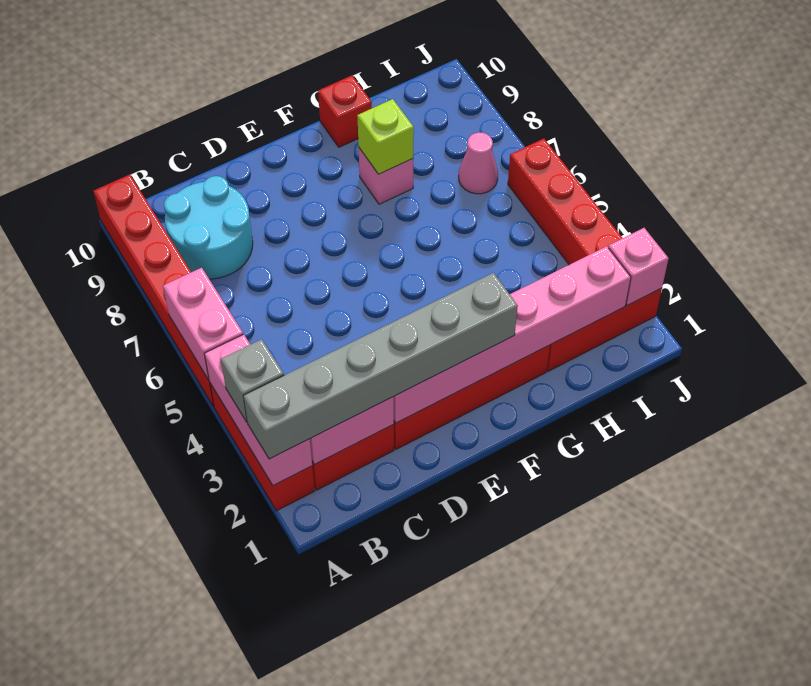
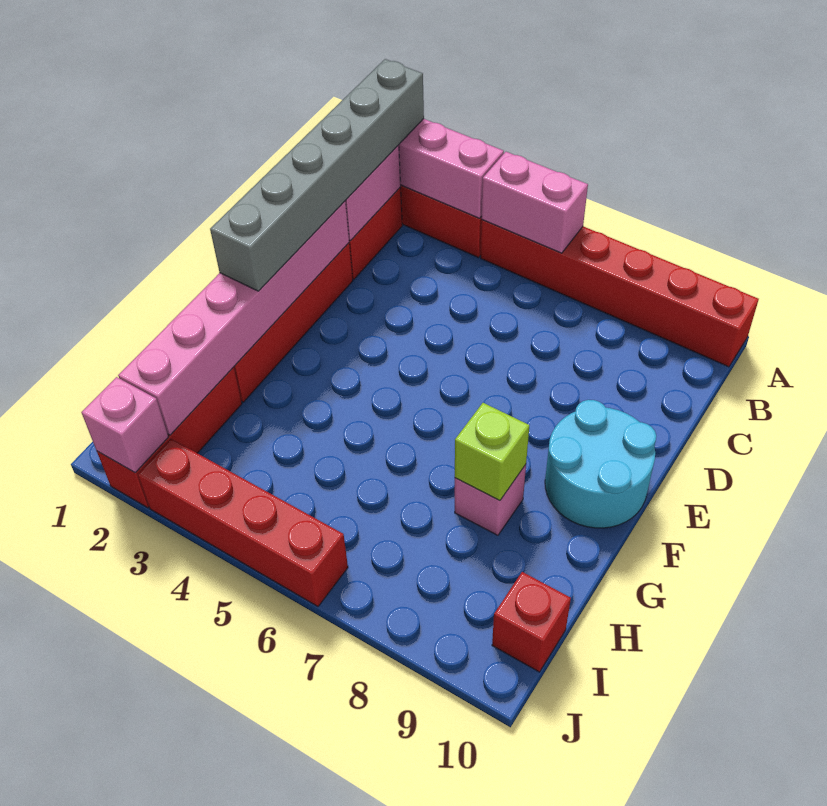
grey brick A3 level 3 -> none
cyan round brick B8:C9 level 1 -> cyan round brick E9:F10 level 1
red brick G10 level 1 -> red brick I10 level 1
pink cone I7 level 1 -> none

